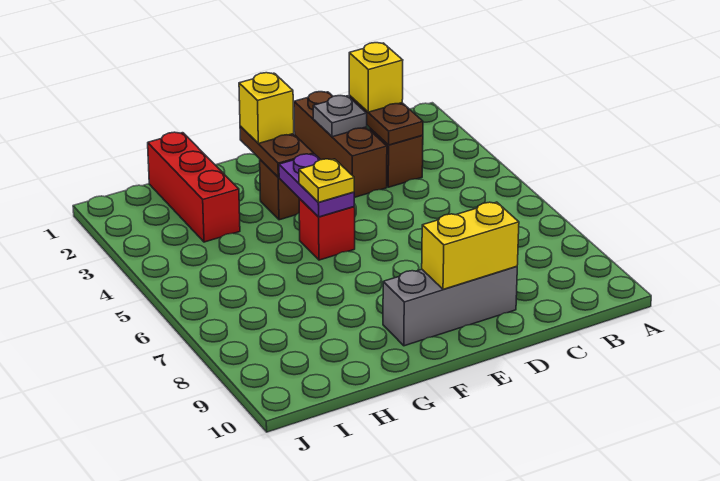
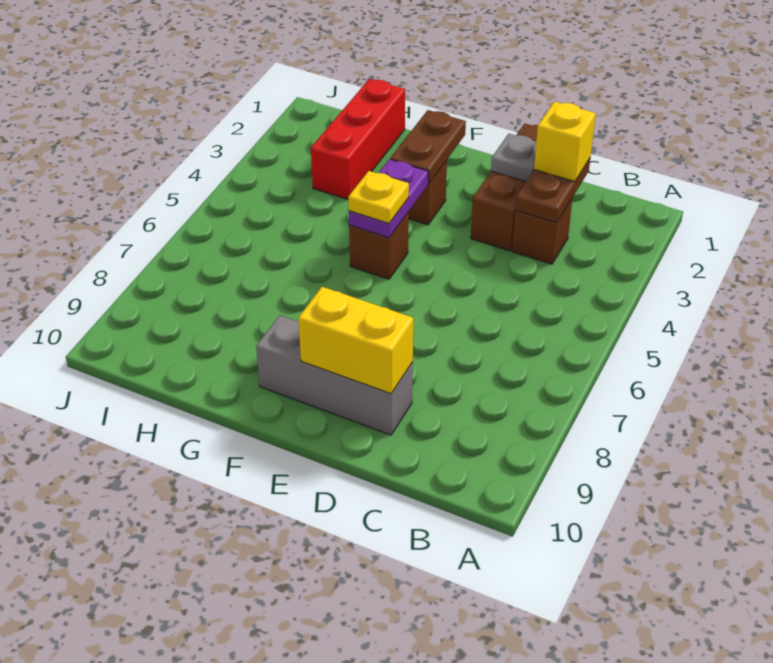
yellow brick F2 level 3 -> none
red brick F5 level 1 -> brown brick F5 level 1

